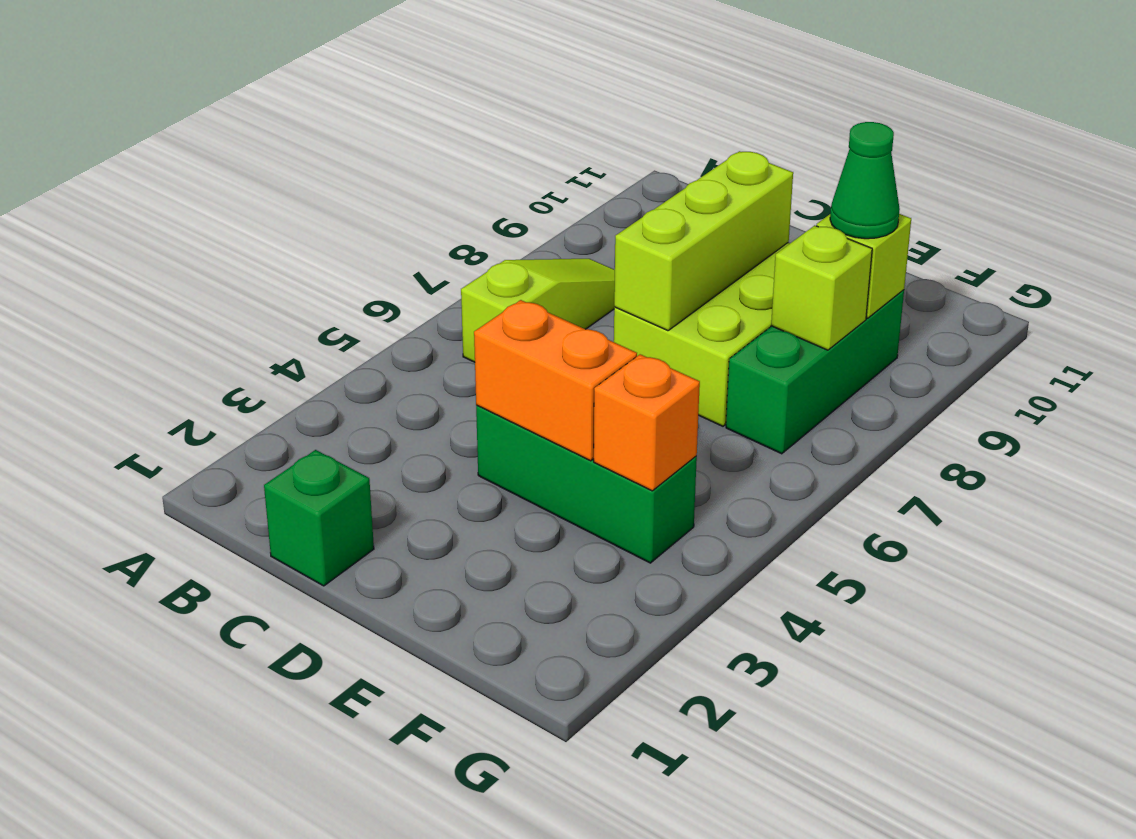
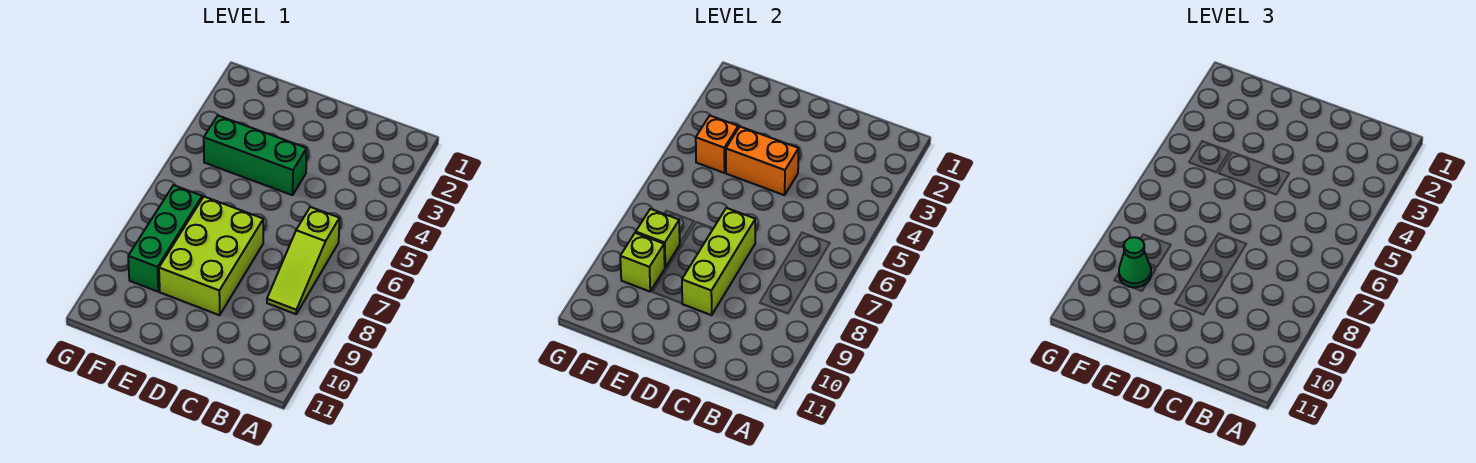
green brick C1 level 1 -> none

